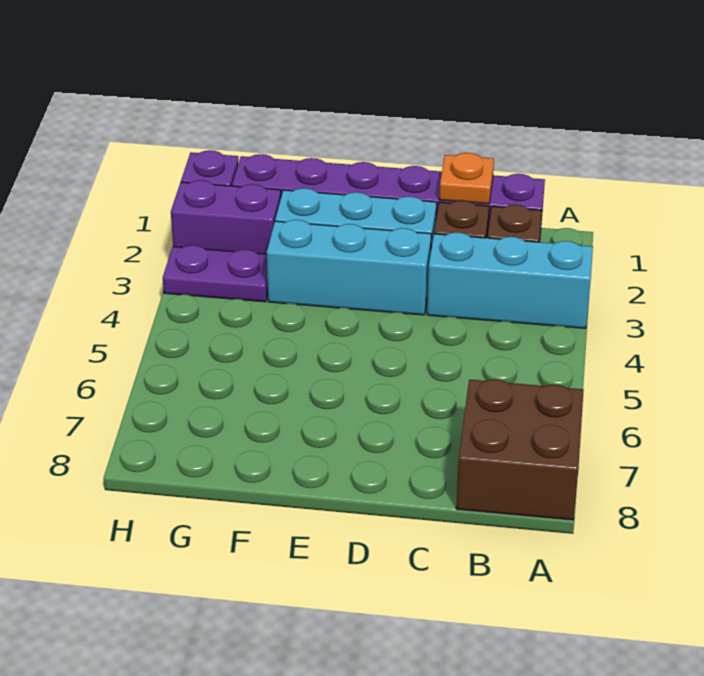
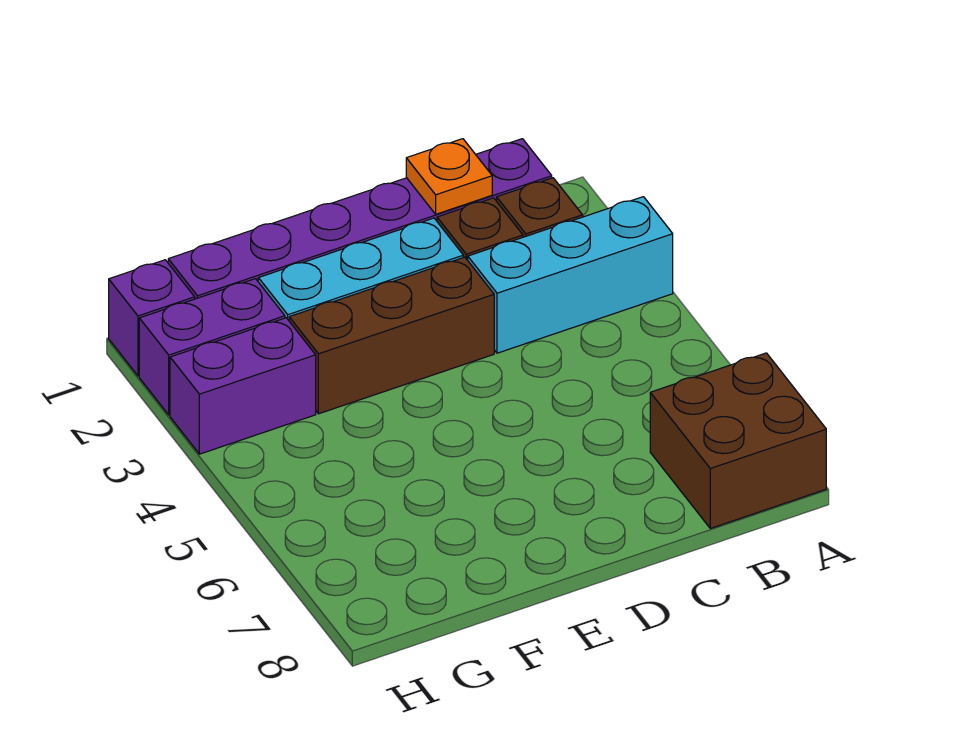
cyan brick D3:F3 level 1 -> brown brick D3:F3 level 1
purple plate G3:H3 level 1 -> purple brick G3:H3 level 1

